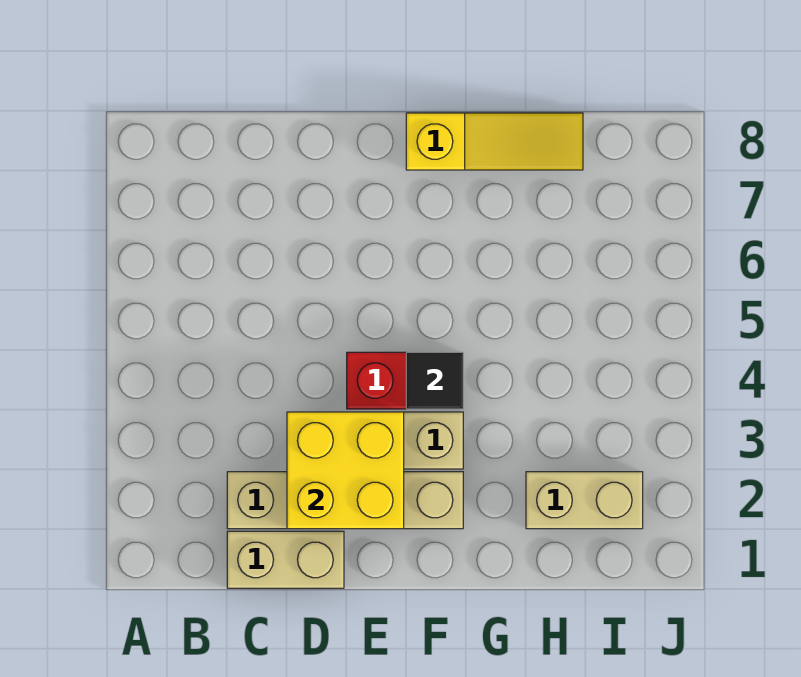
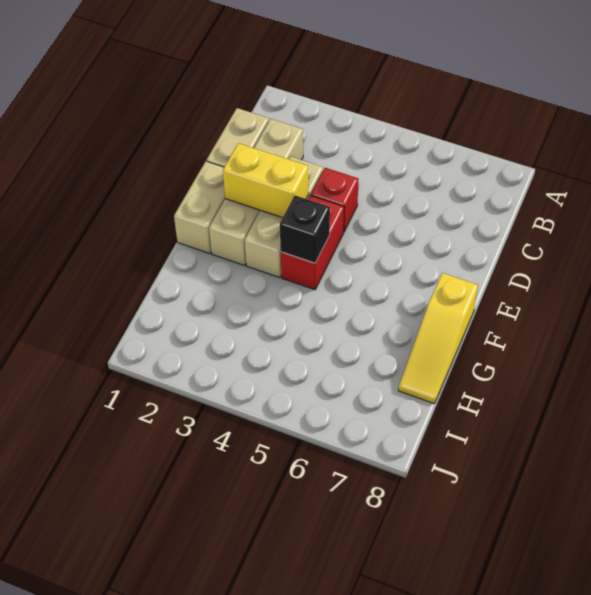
yellow brick D2:E3 level 2 -> yellow brick E2:E3 level 2
none -> red brick D4 level 1
black tile F4 level 2 -> black brick F4 level 2
tan brick H2:I2 level 1 -> tan brick E1:F1 level 1

